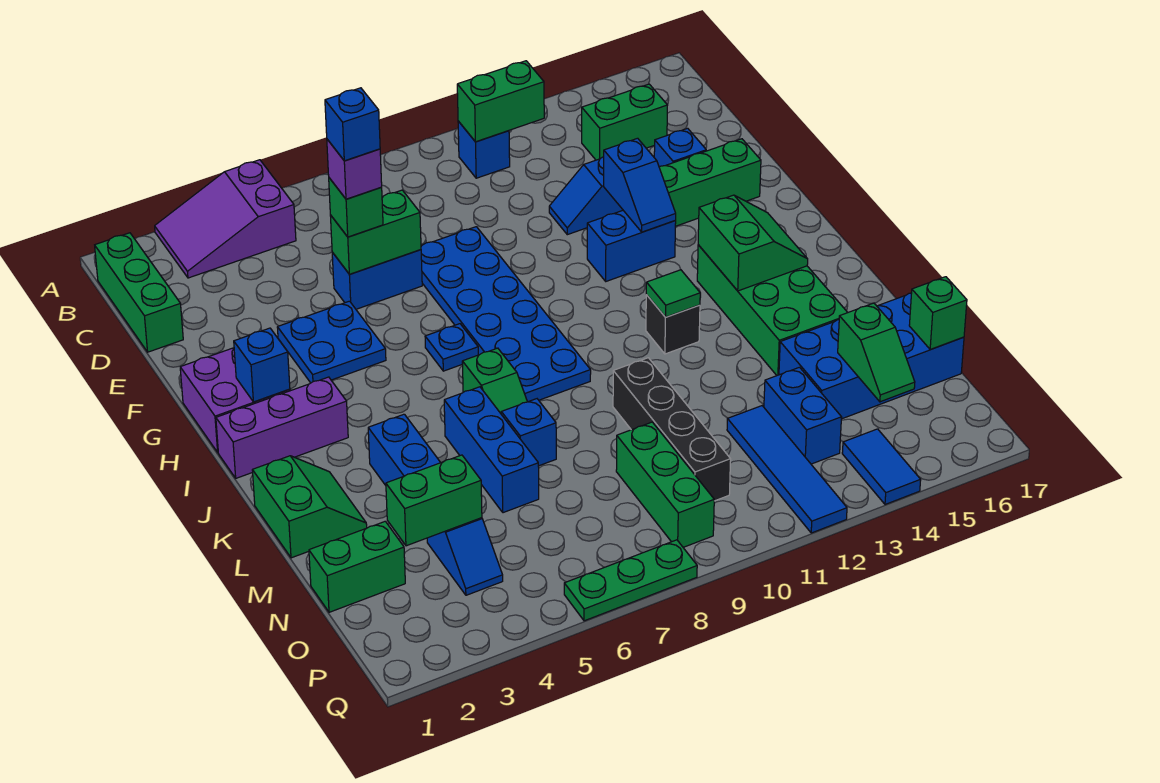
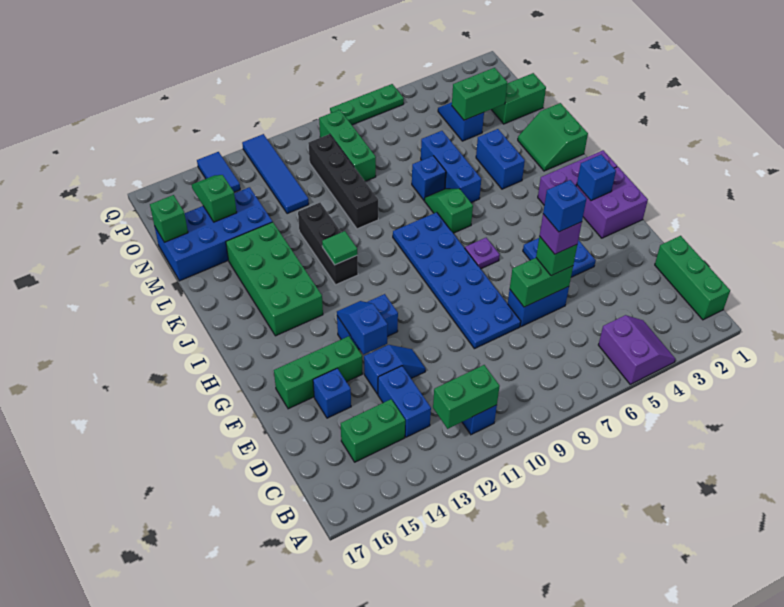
purple slope A3:B5 level 1 top 5 -> purple slope A4:B5 level 1 top 5
blue plate H7 level 1 -> purple plate H7 level 1
green slope I14:J15 level 2 top 14 -> none
black brick J12 level 1 -> black brick J12:L12 level 1
blue brick N13:O13 level 1 -> blue brick C13:D13 level 1

